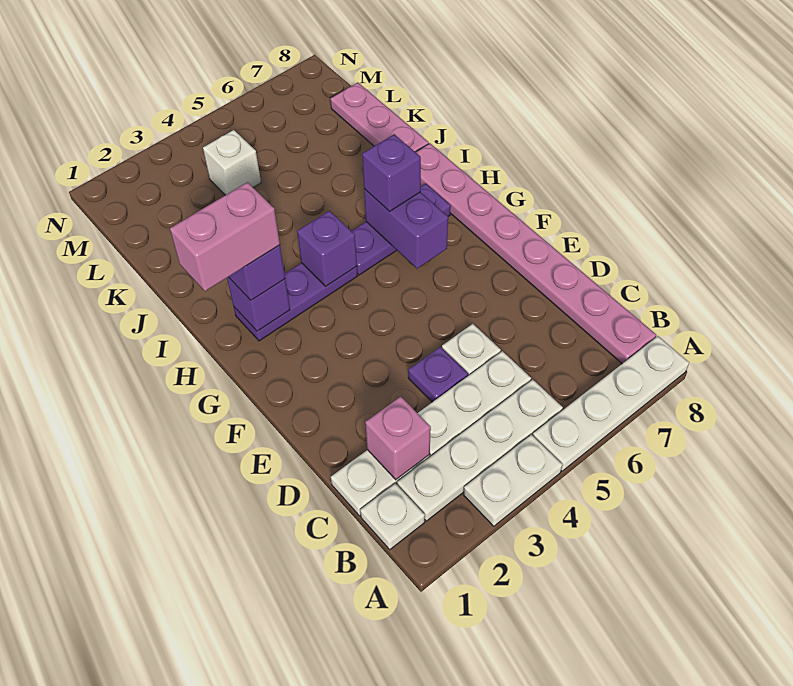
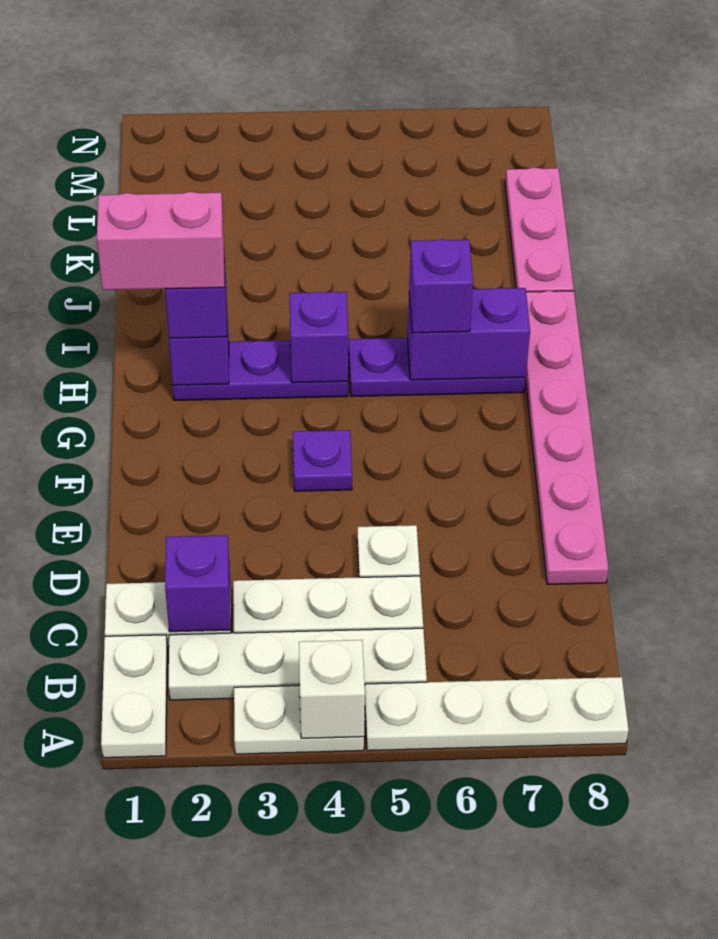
white plate B1 level 1 -> white plate A1:B1 level 1
pink plate B8:I8 level 1 -> pink plate D8:I8 level 1
pink brick C2 level 2 -> purple brick C2 level 2
purple plate D4 level 1 -> purple plate F4 level 1
purple brick G6:H6 level 2 -> purple brick H6:H7 level 2
white brick L4 level 1 -> white brick A4 level 2

